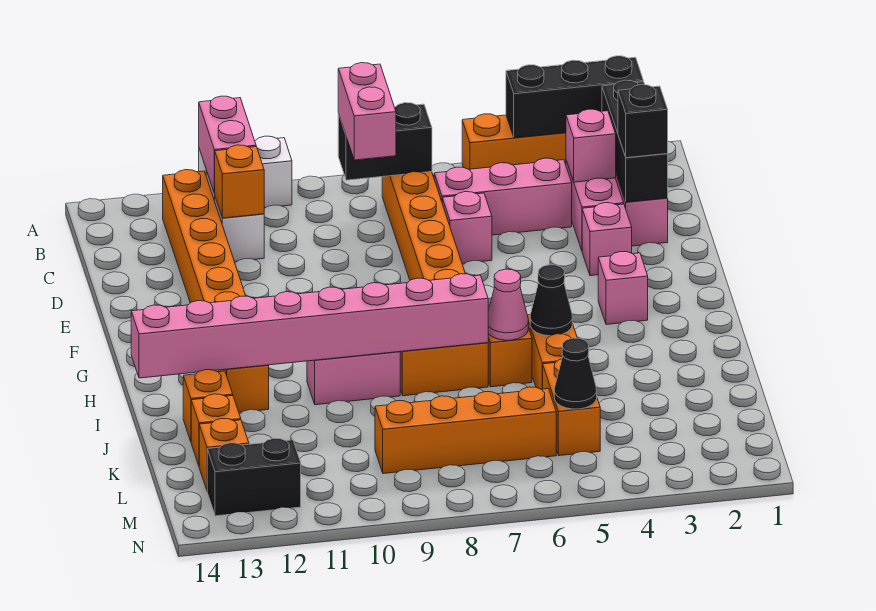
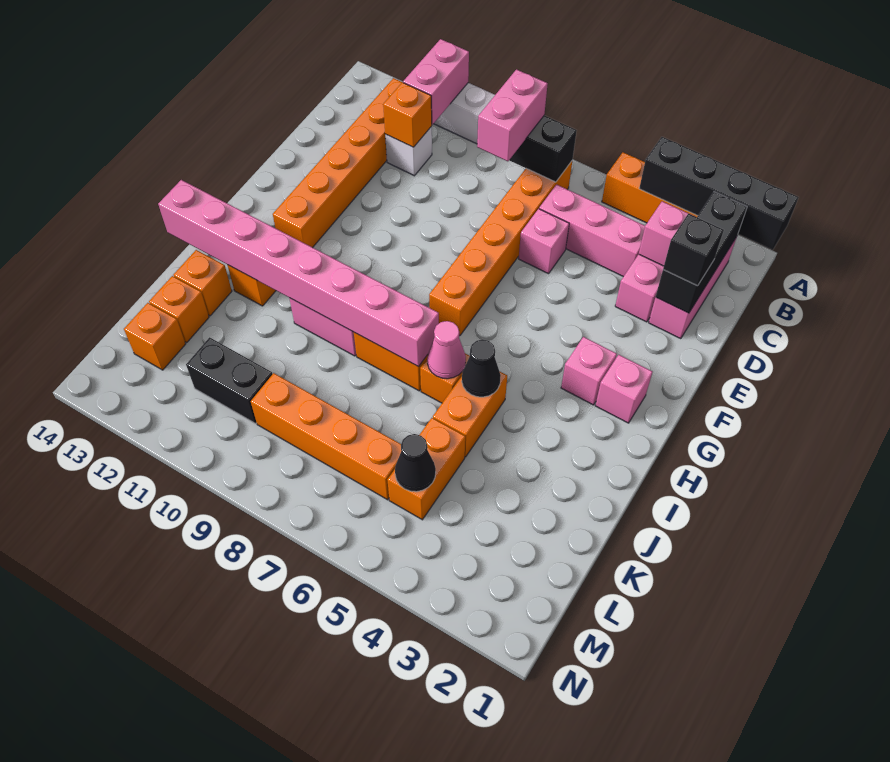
black brick A2:A4 level 2 -> black brick A1:A4 level 2
pink brick E3 level 1 -> pink brick G2 level 1
black brick M12:M13 level 1 -> black brick L10:L11 level 1

